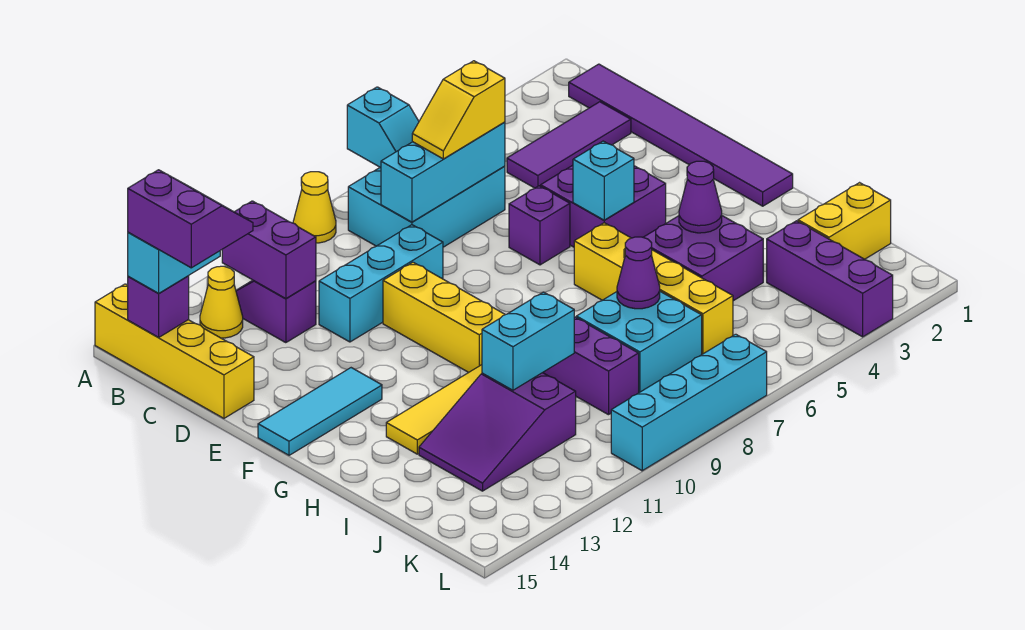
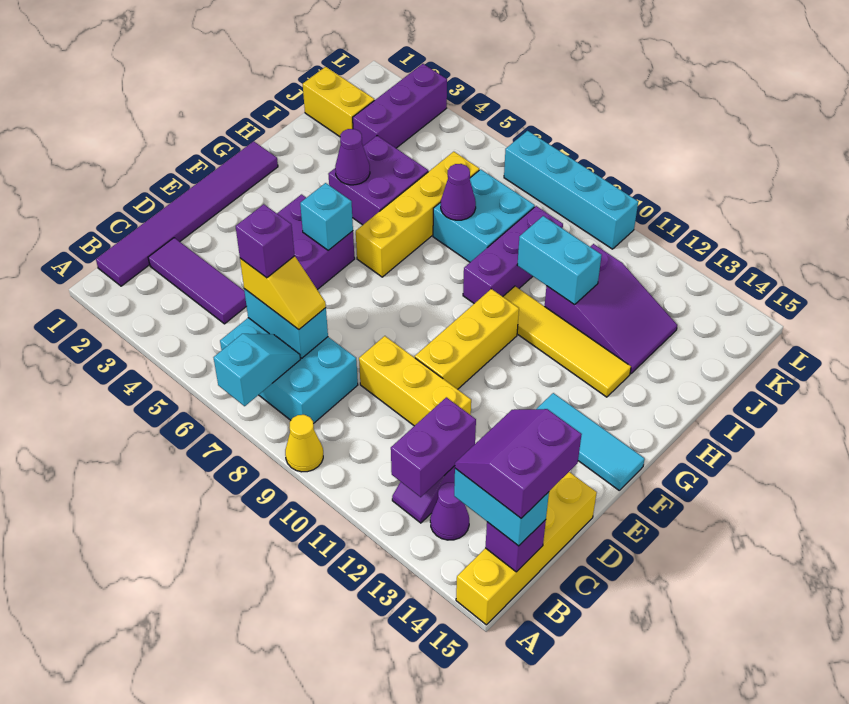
yellow cone B13 level 1 -> purple cone B13 level 1
cyan brick C6:C8 level 2 -> cyan brick C6:C7 level 2
cyan brick D9:D11 level 1 -> yellow brick D9:D11 level 1
purple brick E6 level 1 -> purple brick C6 level 4

